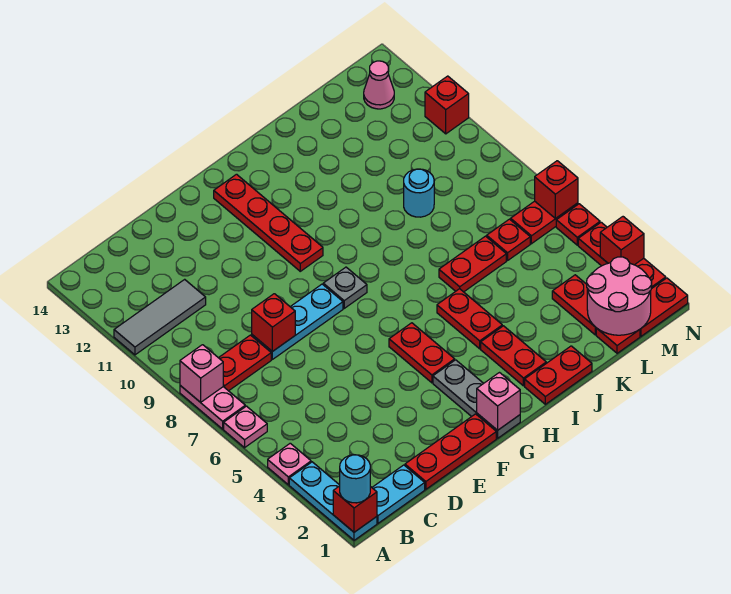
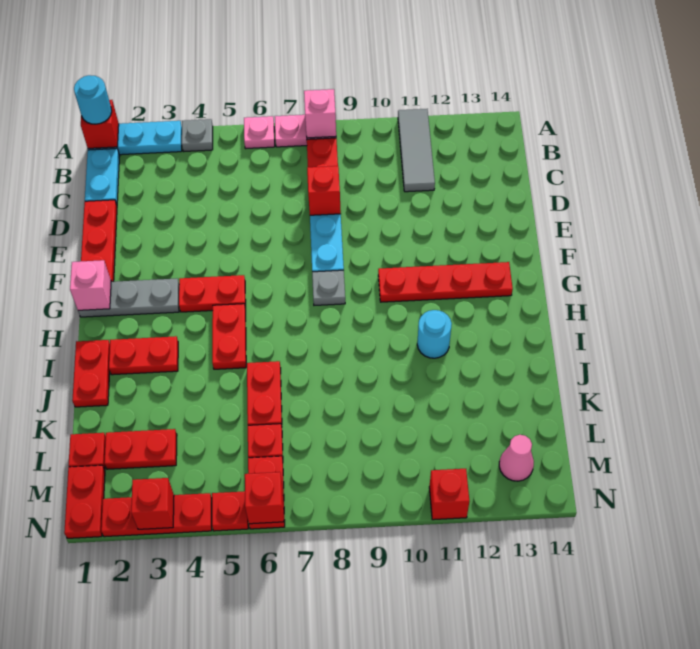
pink plate A4 level 1 -> grey plate A4 level 1
red plate I4:I5 level 1 -> red plate H5:I5 level 1
cyan round brick K9 level 1 -> cyan round brick I11 level 1
pink round brick L1:M2 level 2 -> none

